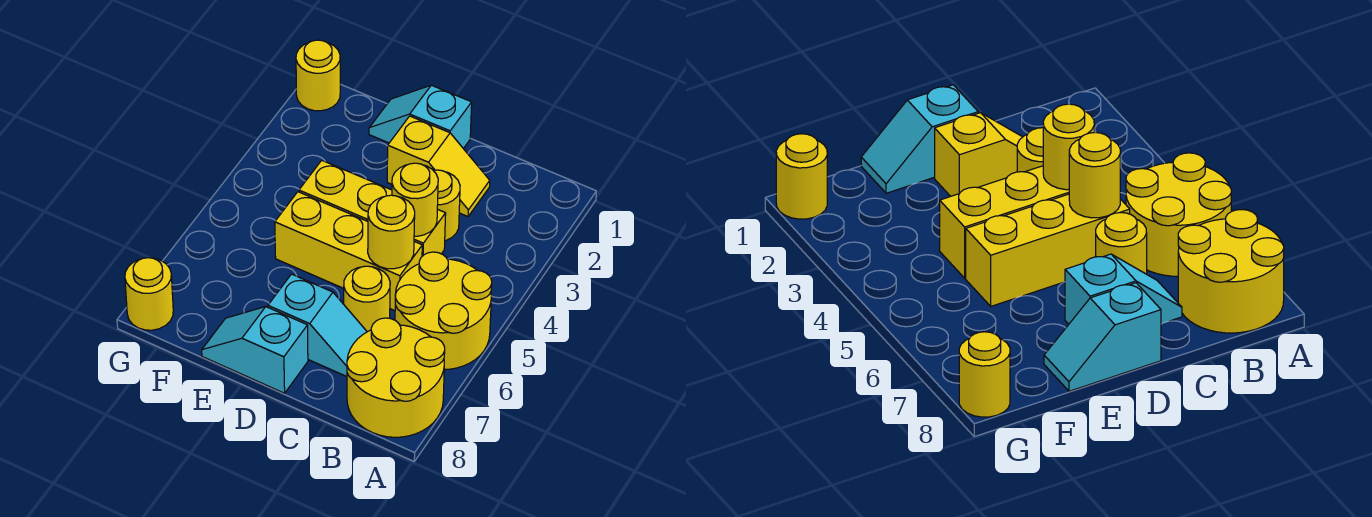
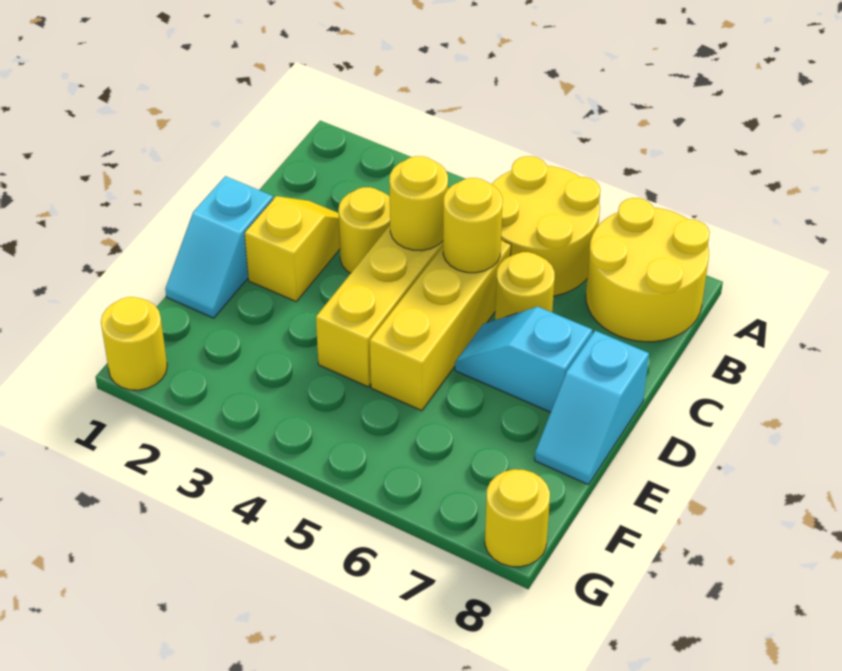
cyan slope C7:D7 level 1 top D -> cyan slope D6:D7 level 1 top 7

